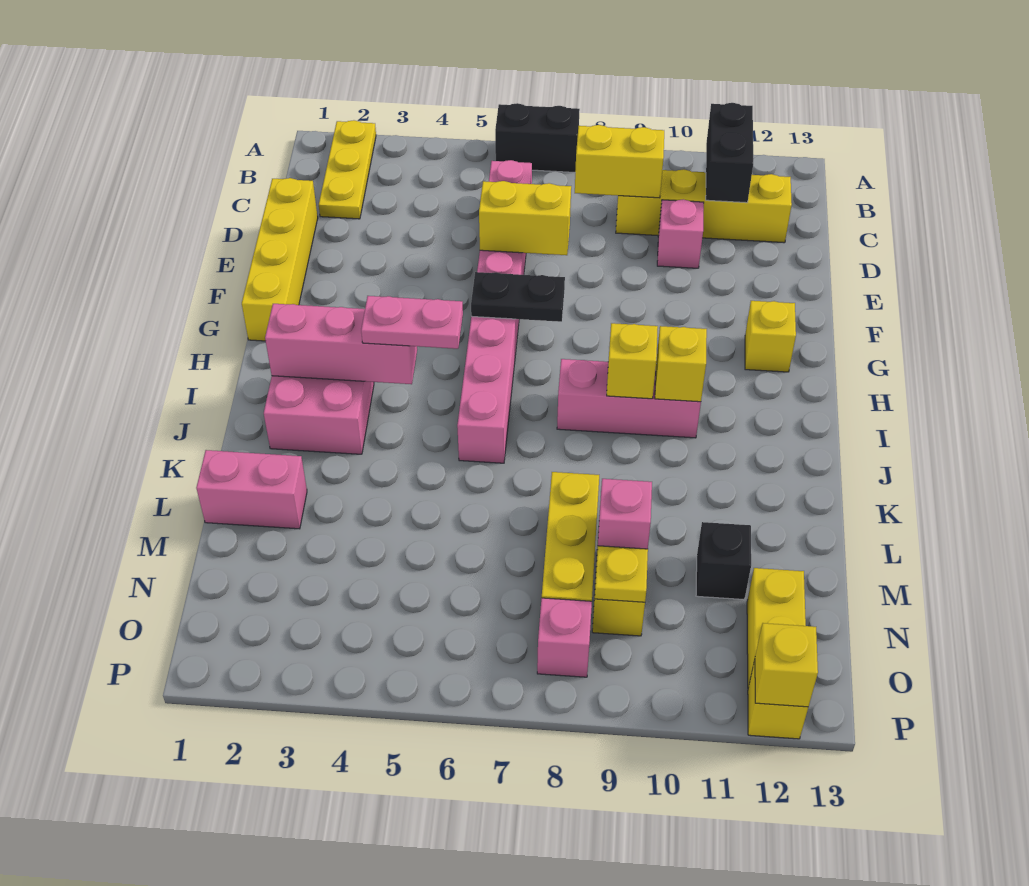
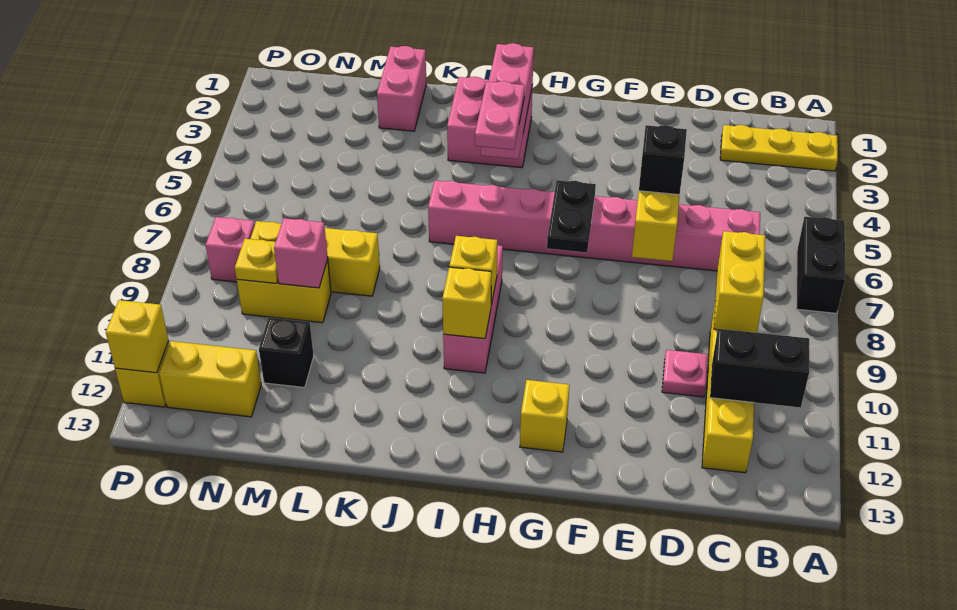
yellow brick D1:G1 level 1 -> none
pink brick D10 level 1 -> pink plate D10 level 1
none -> black brick E6 level 3

